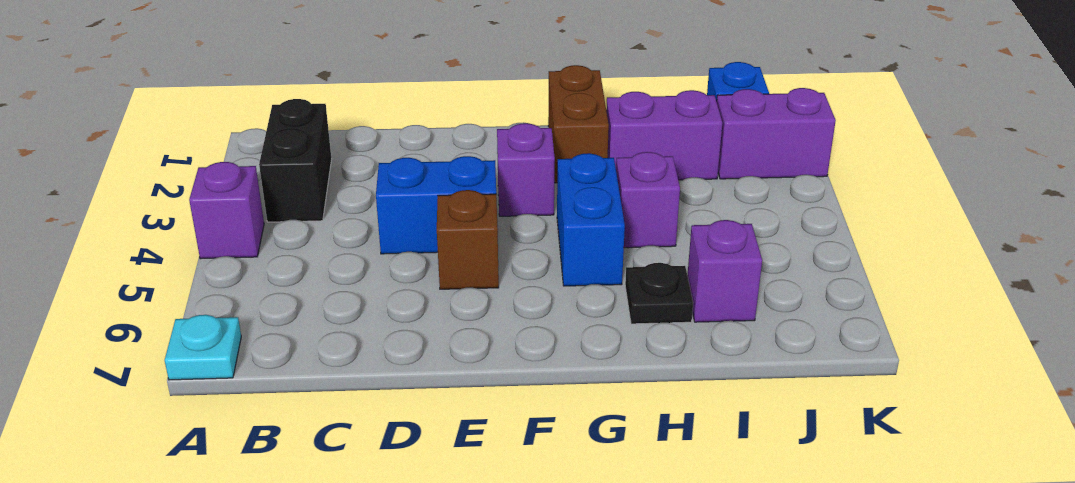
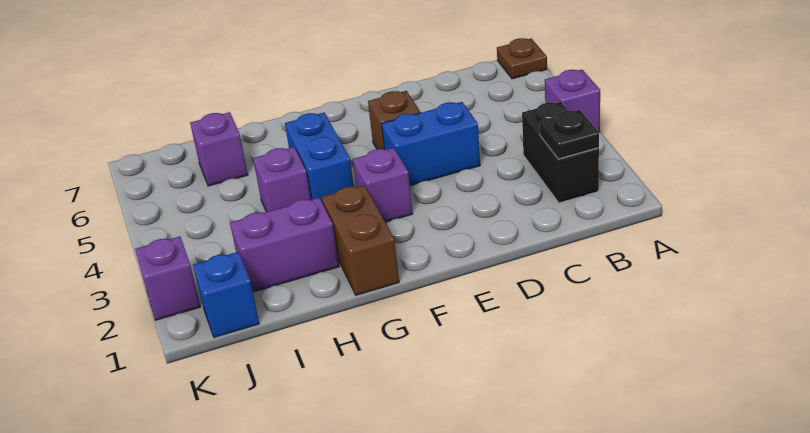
cyan plate A7 level 1 -> brown plate A7 level 1
black plate H6 level 1 -> black plate B2 level 2
purple brick J2:K2 level 1 -> purple brick K2 level 1

